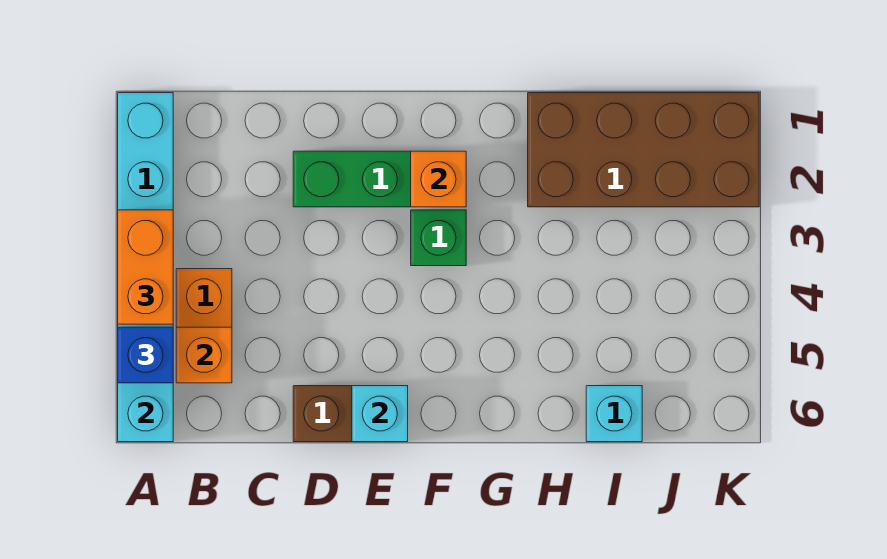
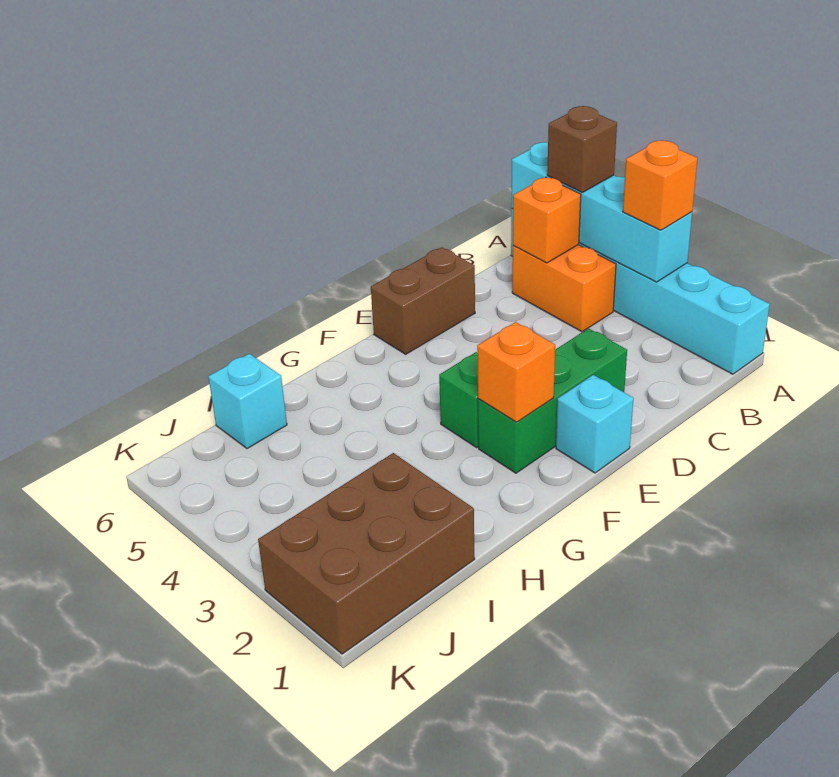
orange brick A3:A4 level 3 -> orange brick A3 level 3
blue brick A5 level 3 -> brown brick A5 level 3
cyan brick E6 level 2 -> cyan brick E1 level 1
brown brick H1:K2 level 1 -> brown brick I1:K2 level 1

